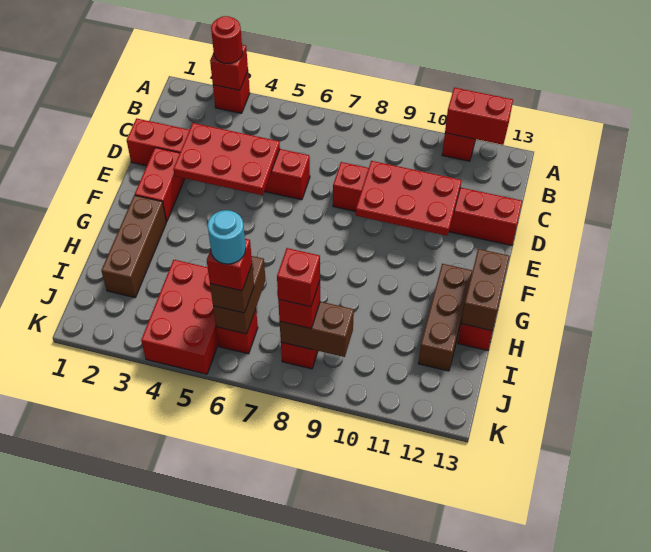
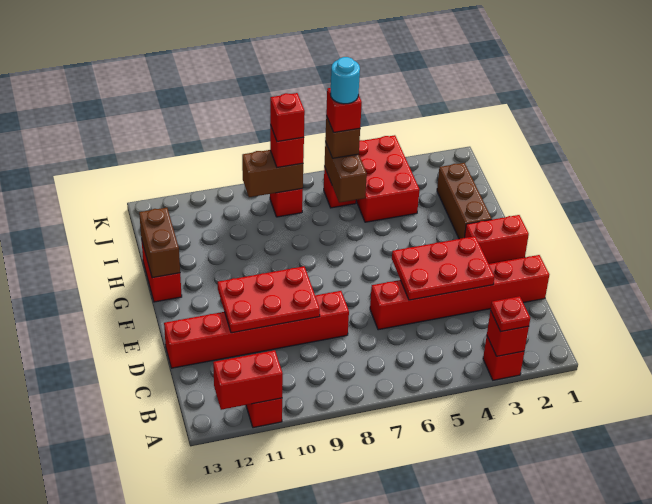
red round brick A3 level 3 -> red plate A3 level 3
red brick E2:F2 level 1 -> red brick F1:F2 level 1
brown brick G12:I12 level 1 -> none

